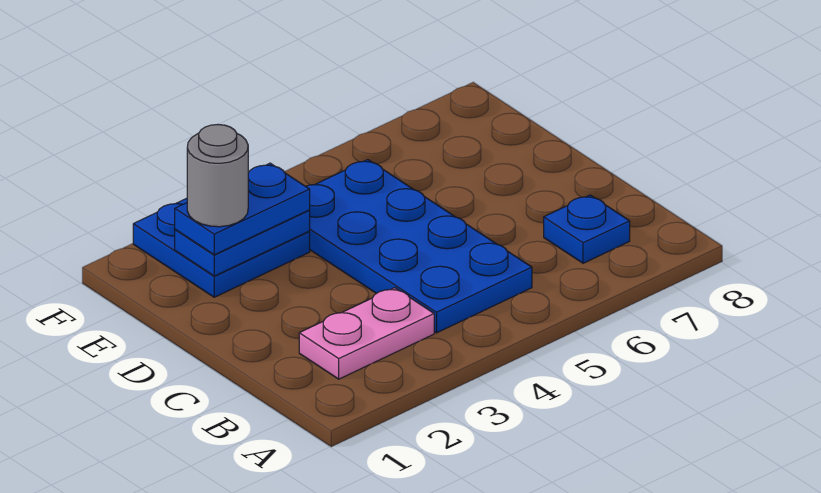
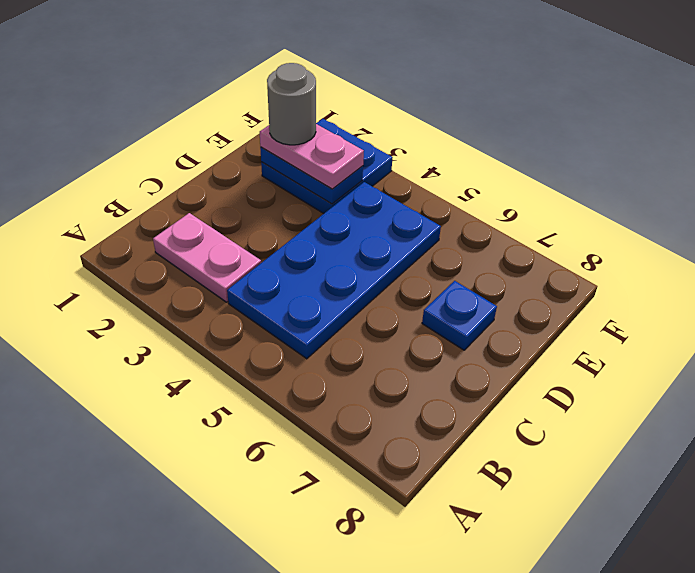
blue plate B7 level 1 -> blue plate D7 level 1
blue plate E2:E3 level 3 -> pink plate E2:E3 level 3

